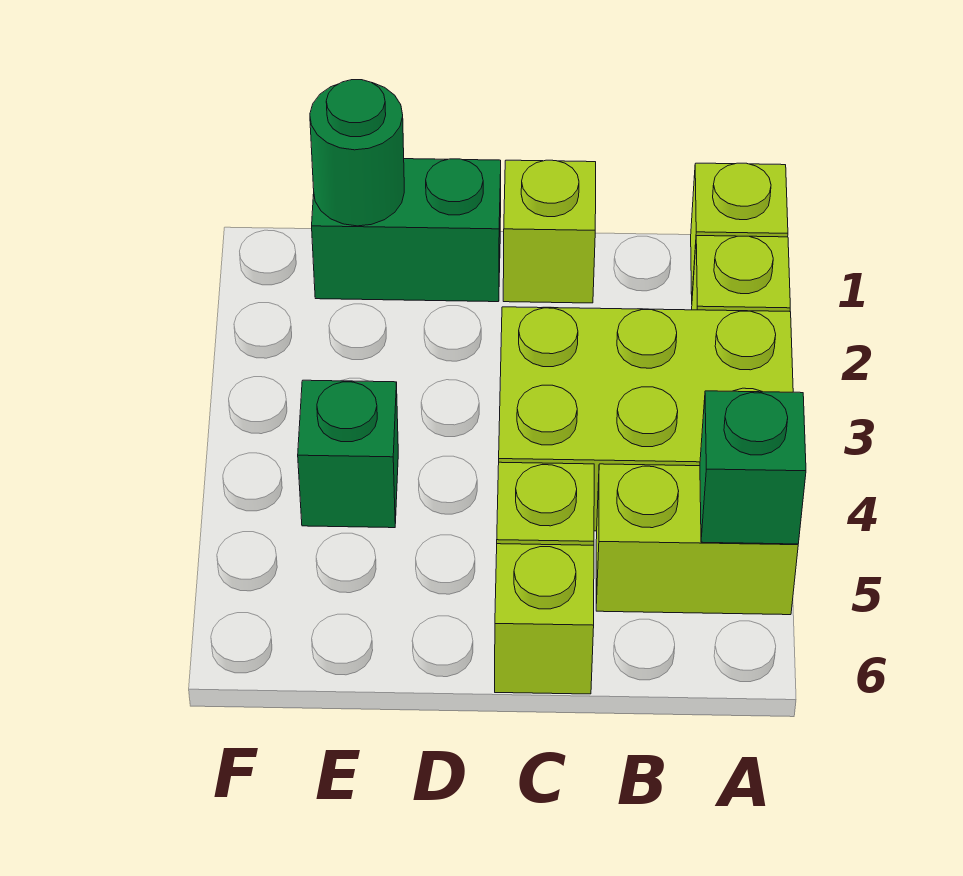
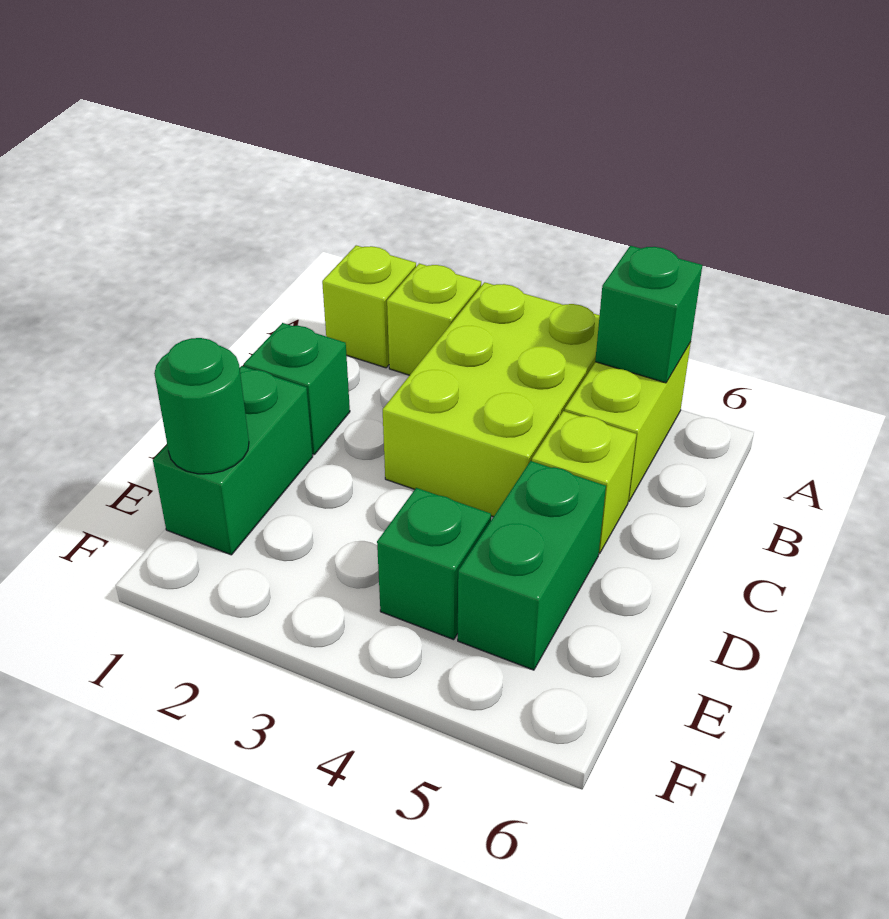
lime brick C1 level 1 -> green brick C1 level 1
lime brick C6 level 1 -> none
none -> green brick D5:E5 level 1

